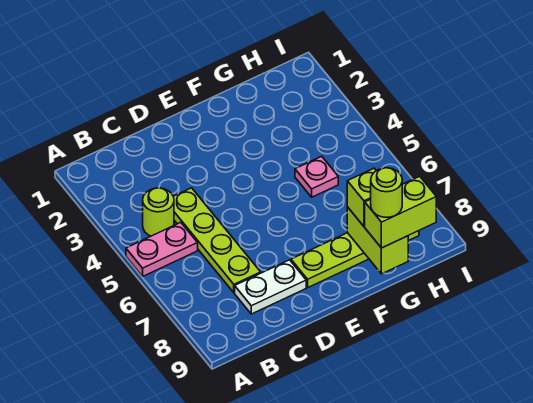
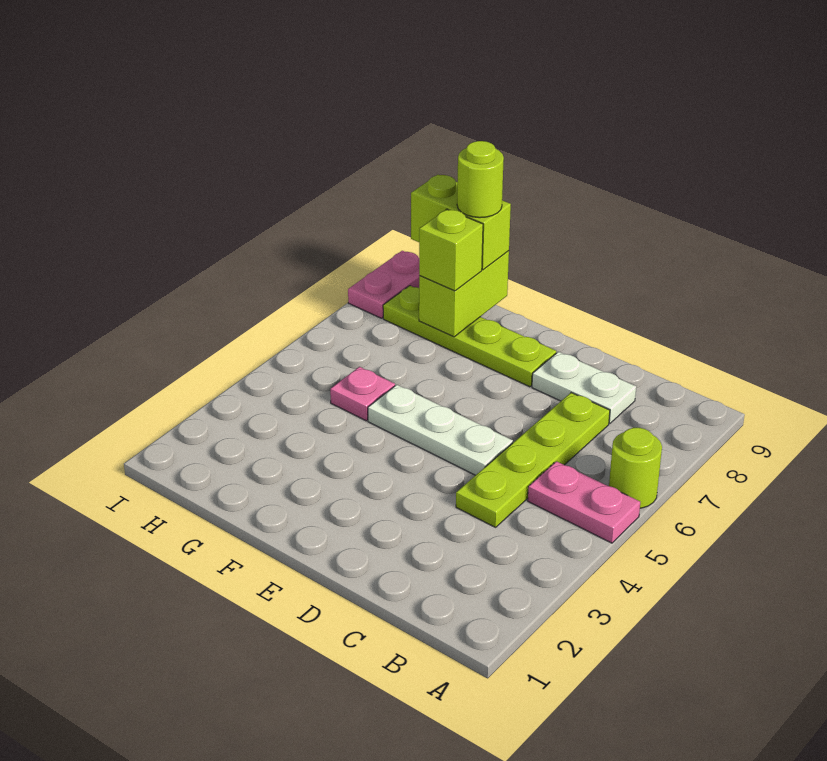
lime round brick B4 level 1 -> lime round brick A6 level 1
none -> white plate D5:F5 level 1
none -> pink plate I8:I9 level 1

